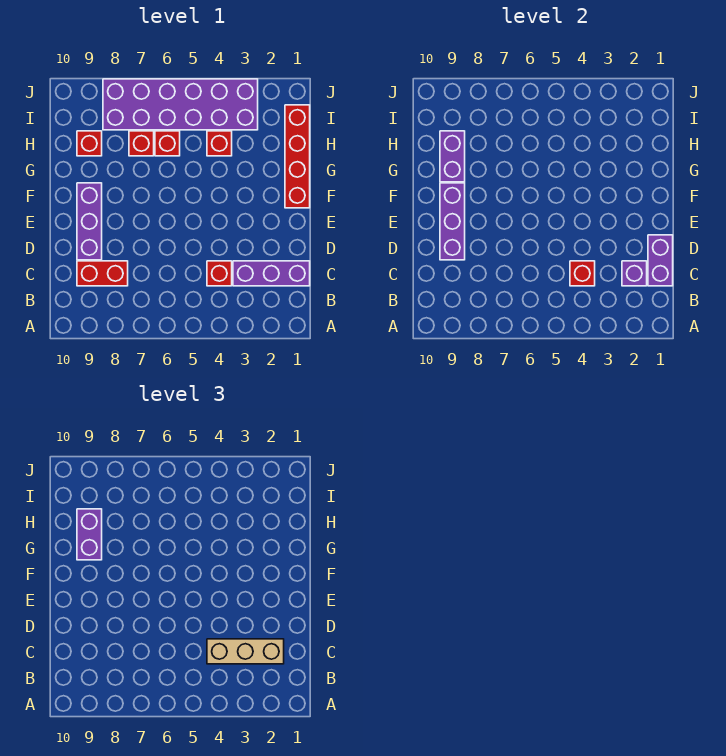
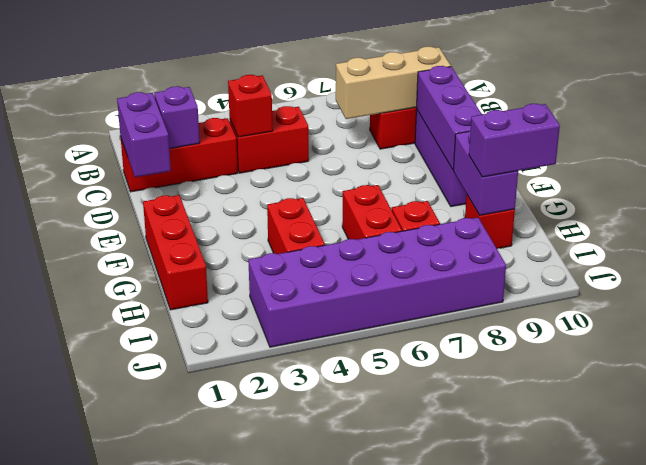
purple brick C1:C3 level 1 -> red brick C1:C3 level 1
tan brick C2:C4 level 3 -> tan brick C7:C9 level 2
red brick C4 level 1 -> red brick C4:C5 level 1
red brick F1:I1 level 1 -> red brick F1:H1 level 1
purple brick G9:H9 level 3 -> purple brick H9:H10 level 3
red brick H4 level 1 -> red brick G4:H4 level 1
red brick H6 level 1 -> red brick G6:H6 level 1

